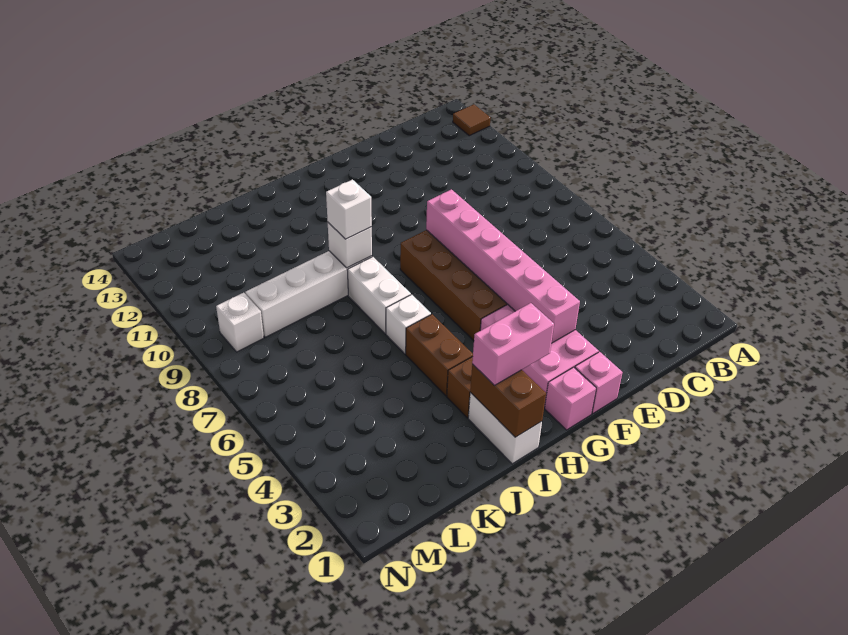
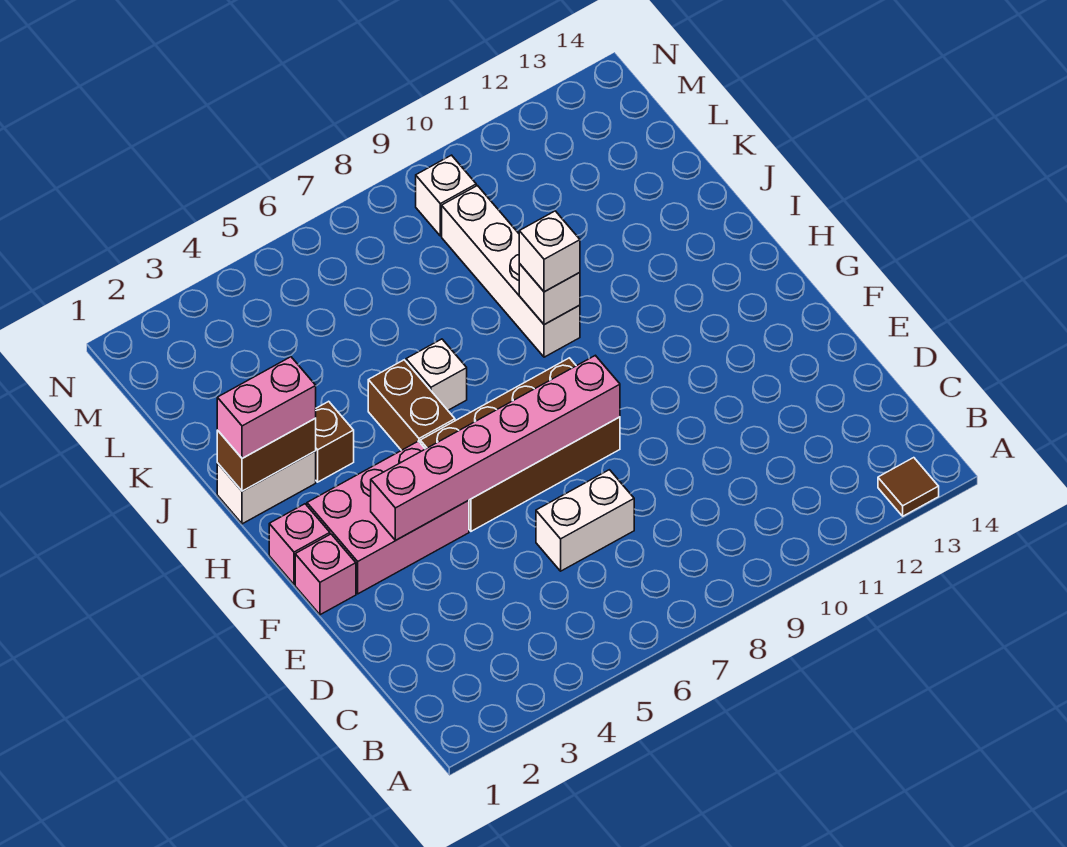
pink brick H2:I2 level 3 -> pink brick I1:I2 level 3
brown brick I4:I5 level 1 -> brown brick H5:I5 level 1
white brick I7:I8 level 1 -> white brick D6:D7 level 1

